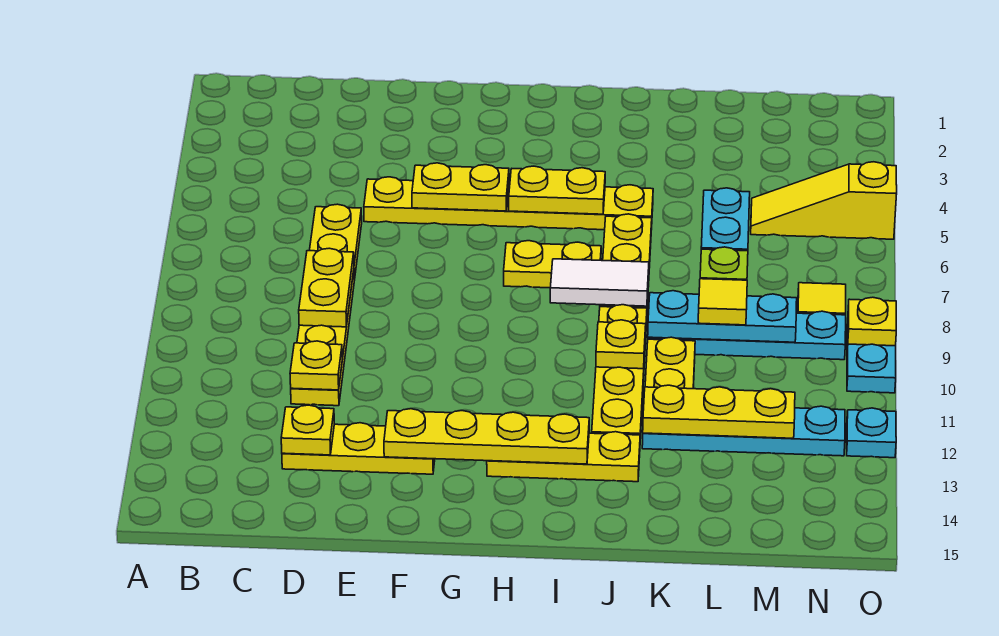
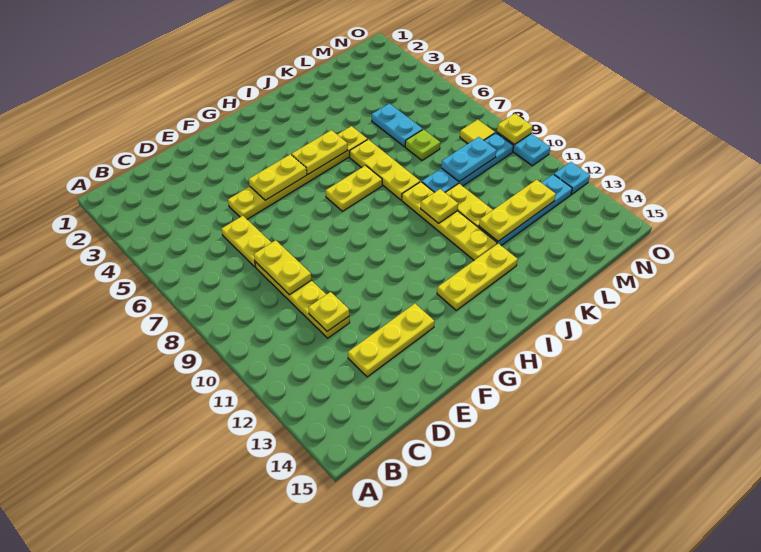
yellow plate D13 level 2 -> none
yellow plate F13:I13 level 2 -> none
white tile I8:J8 level 2 -> none
cyan plate K9:M9 level 2 -> cyan plate L9:M9 level 2
yellow tile L9 level 3 -> none
yellow slope M5:O5 level 1 top O -> none

